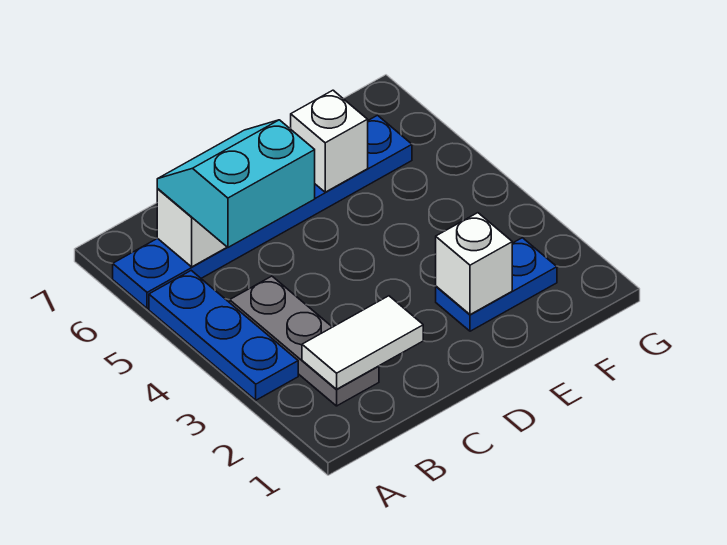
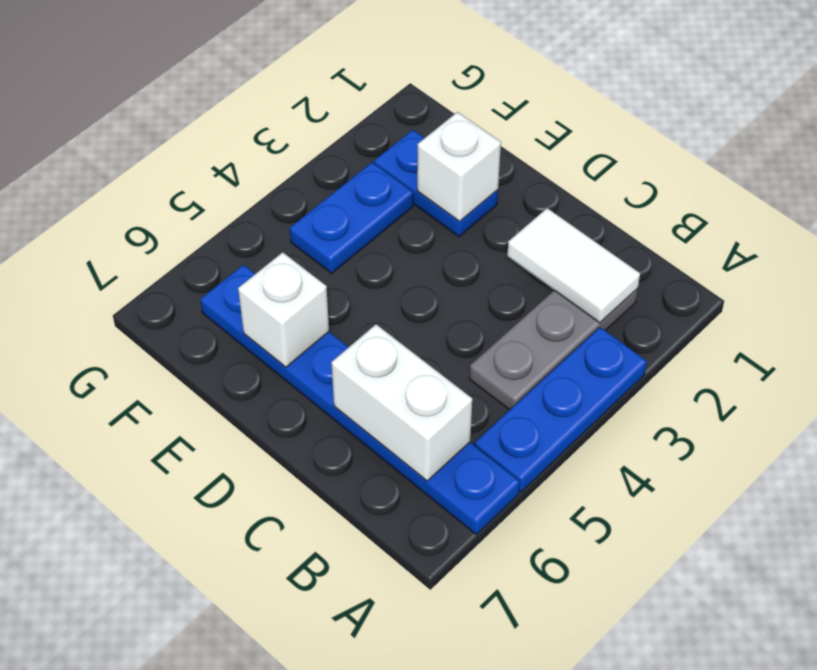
cyan slope B5:C6 level 3 top 5 -> none
none -> blue plate F3:F4 level 1

